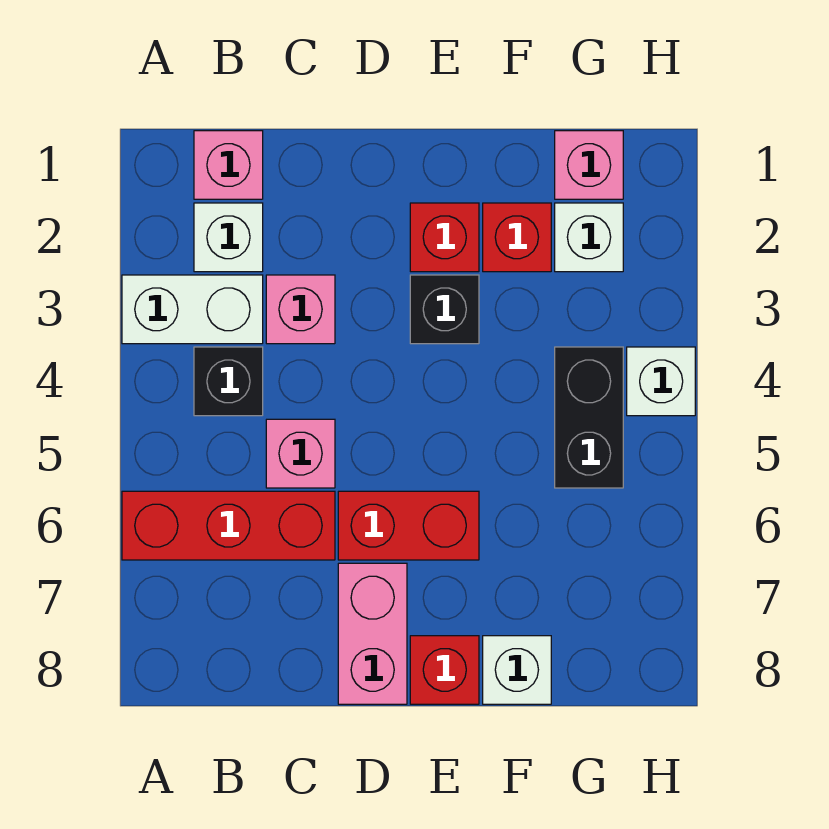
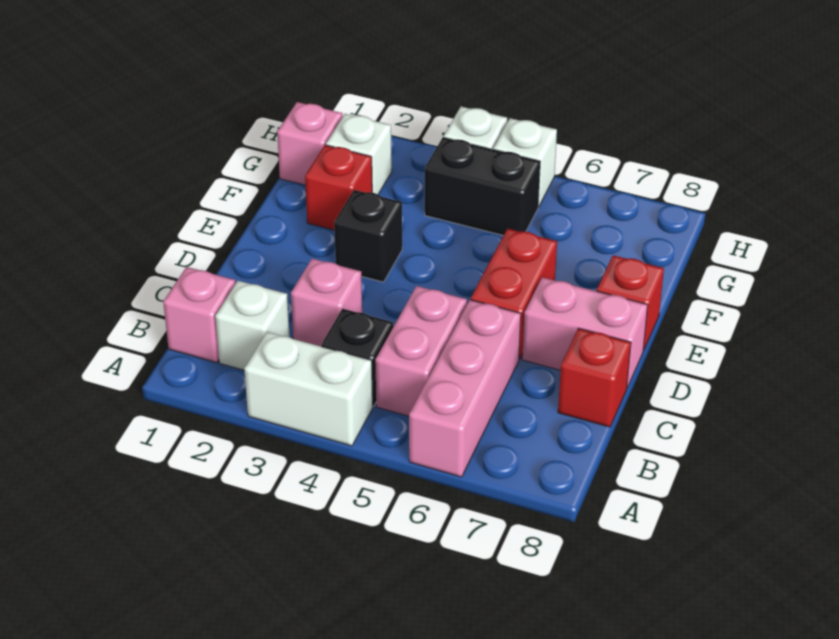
white brick A3:B3 level 1 -> white brick A3:A4 level 1
red brick A6:C6 level 1 -> pink brick A6:C6 level 1
pink brick C5 level 1 -> pink brick B5:C5 level 1
red brick E2 level 1 -> red brick C8 level 1
white brick F8 level 1 -> white brick H5 level 1

